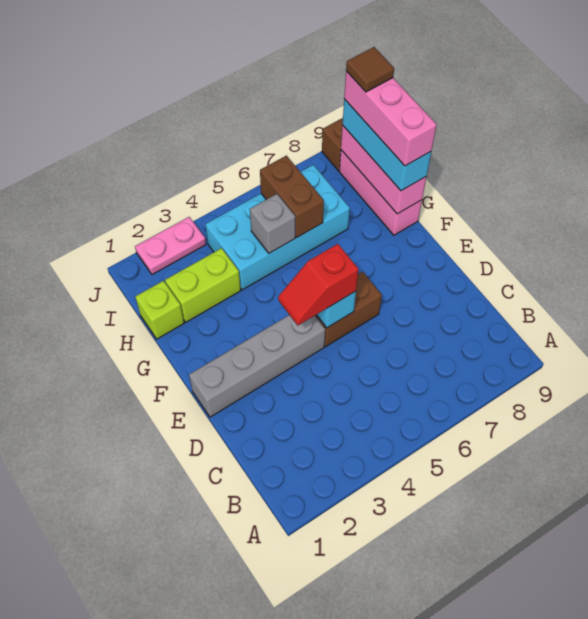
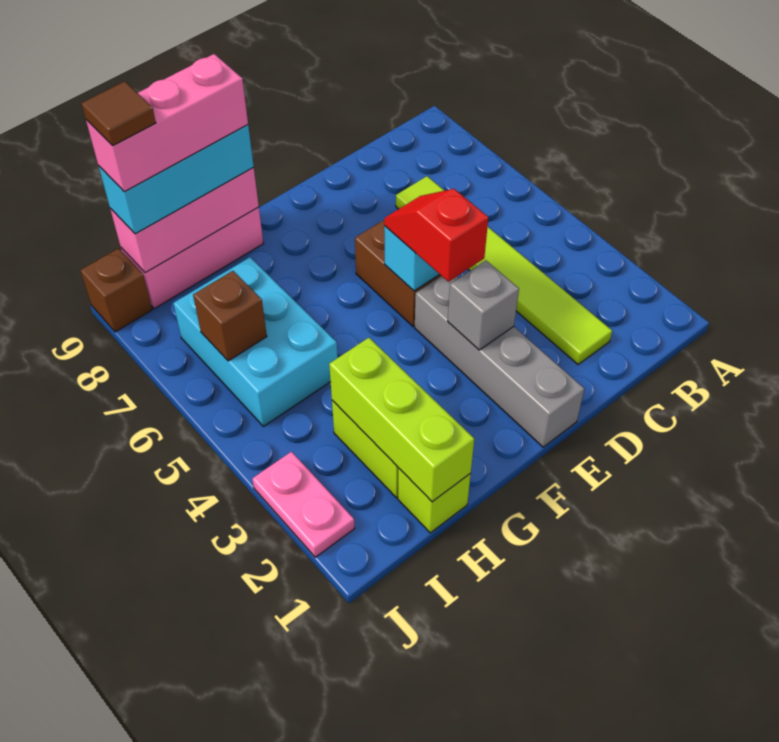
none -> lime tile C2:C7 level 1
red slope E4:E5 level 3 top 5 -> red slope E4:E5 level 3 top 4
none -> lime brick H1:H3 level 2
cyan brick H4:I7 level 1 -> cyan brick H5:I7 level 1
grey brick H5 level 2 -> grey brick E3 level 2
brown brick H6:I6 level 2 -> brown brick I6 level 2

